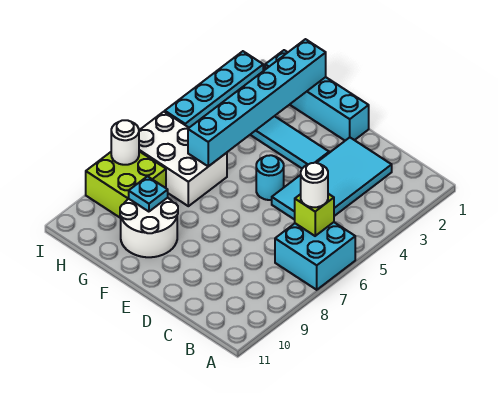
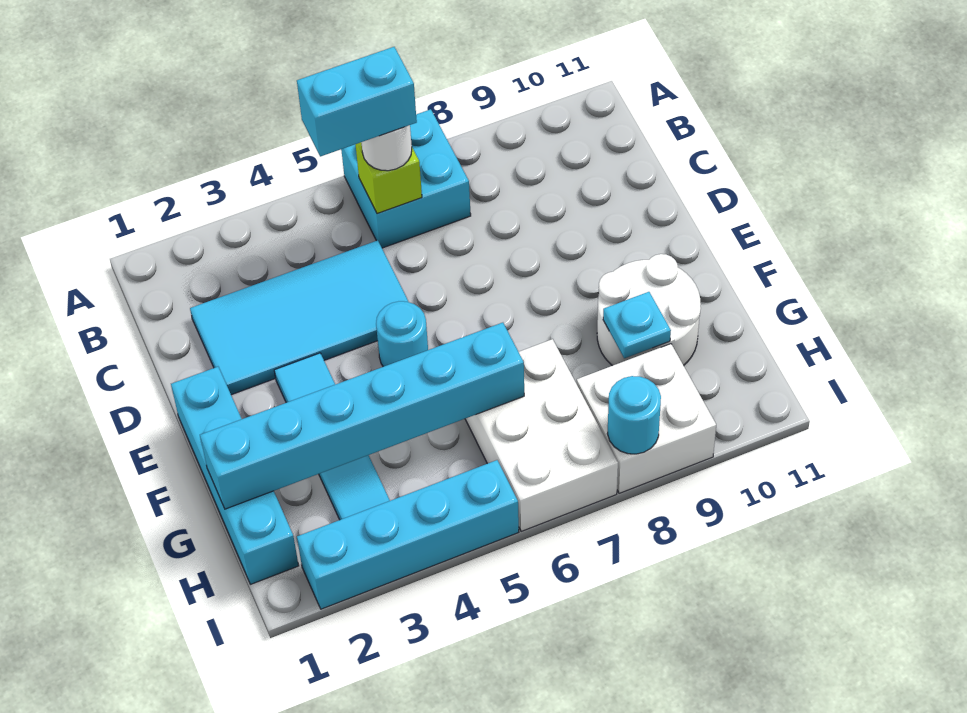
none -> cyan brick B5:B6 level 4
lime brick H8:I9 level 1 -> white brick H8:I9 level 1
white round brick I8 level 2 -> cyan round brick I8 level 2

